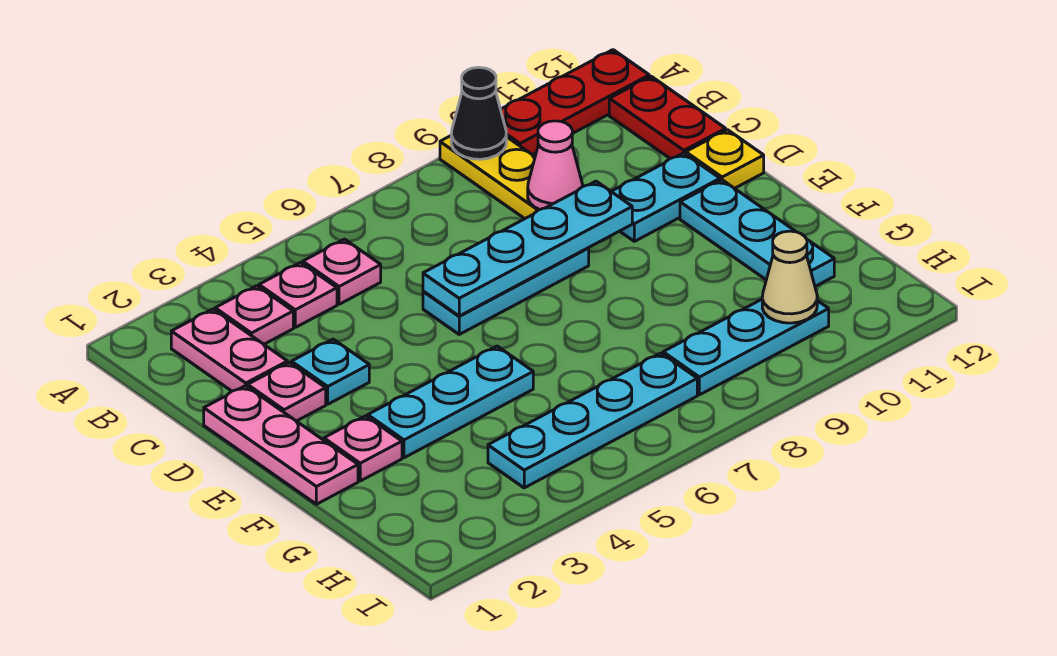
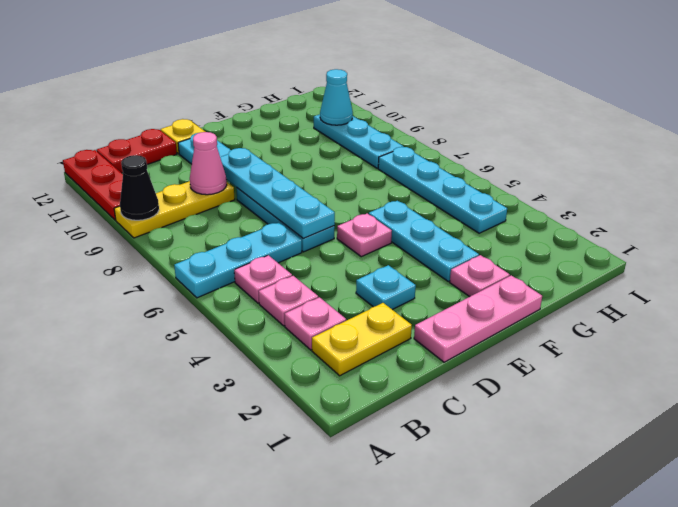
pink plate B2:C2 level 1 -> yellow plate B2:C2 level 1
pink plate D2 level 1 -> pink plate E5 level 1
cyan plate E11:G11 level 1 -> cyan plate A6:C6 level 1
tan cone H10 level 2 -> cyan cone H10 level 2

